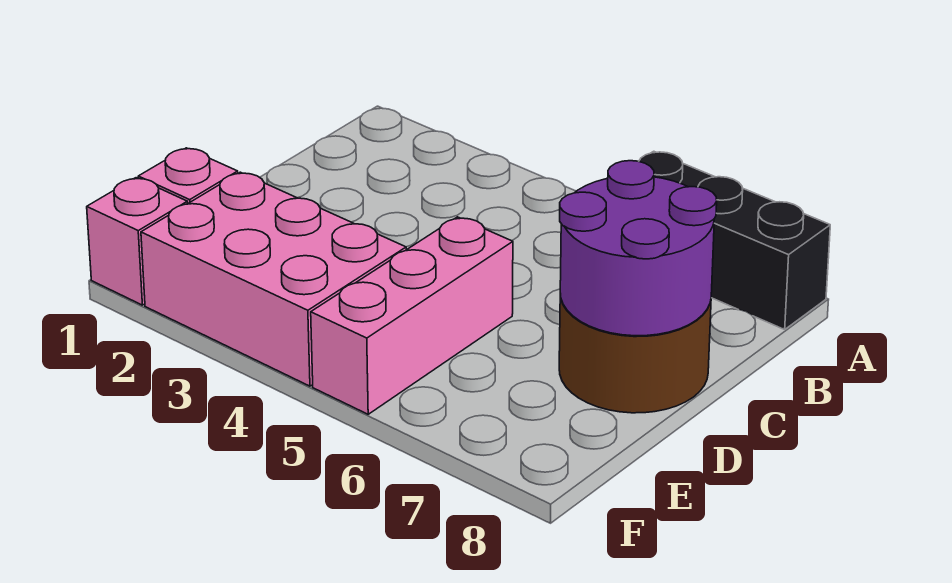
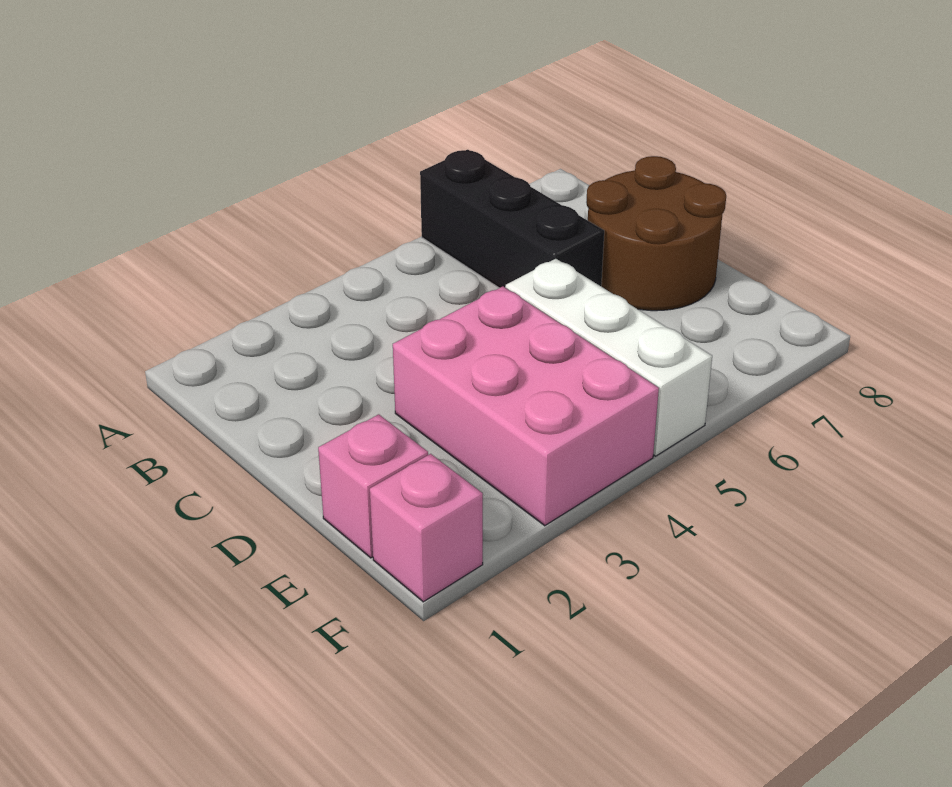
black brick A6:A8 level 1 -> black brick A6:C6 level 1
purple round brick C7:D8 level 2 -> none
pink brick D5:F5 level 1 -> white brick D5:F5 level 1
pink brick E2:F4 level 1 -> pink brick D3:F4 level 1

